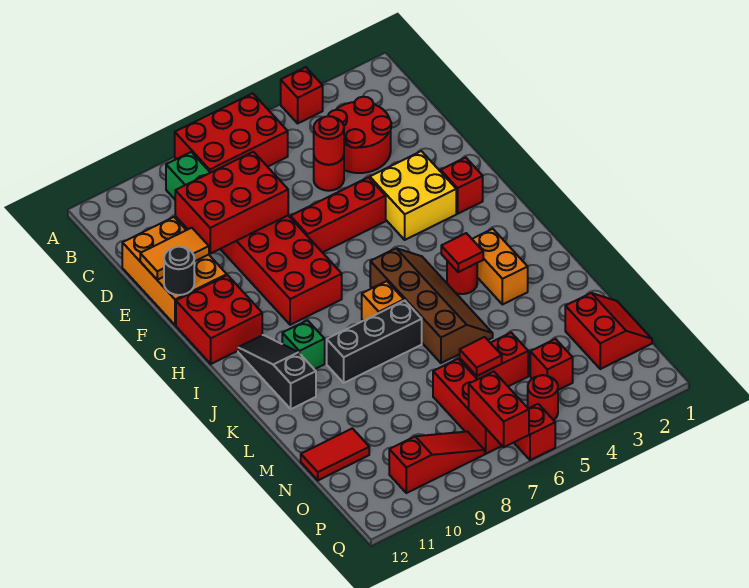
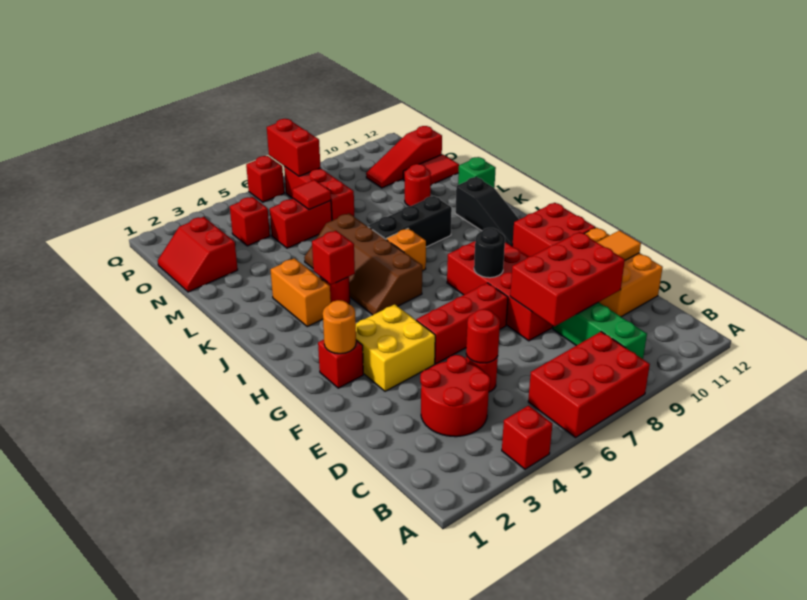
black round brick F12 level 2 -> black round brick G8 level 2
none -> orange round brick G2 level 2
red tile J4 level 2 -> red brick J4 level 2
green brick J10 level 1 -> green brick L12 level 1
red round brick P5 level 1 -> red round brick M10 level 1
red slope P8:P10 level 1 top 10 -> red slope O10:O12 level 1 top 12

